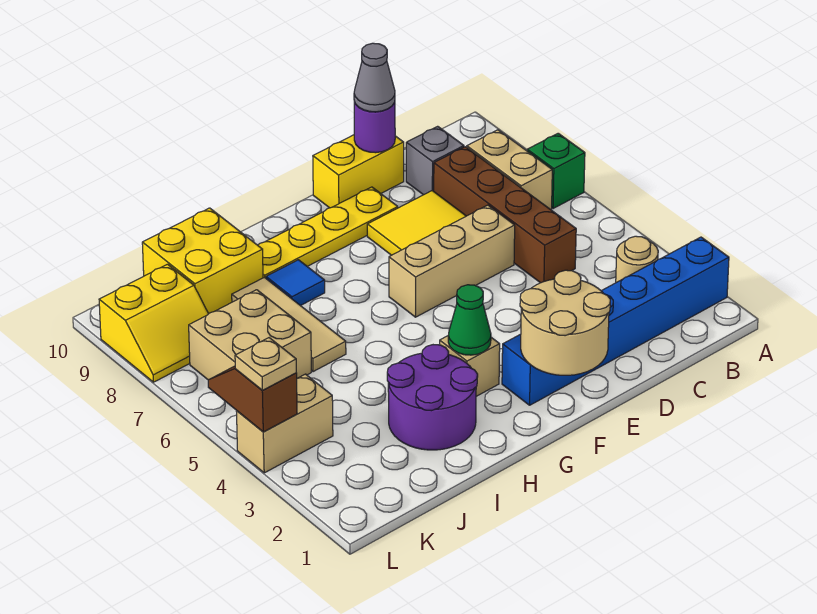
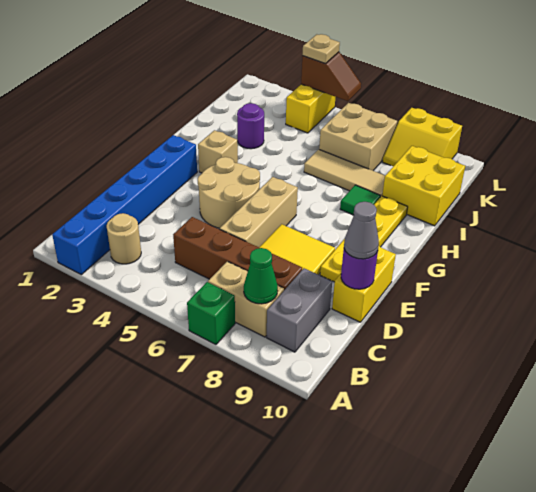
grey brick C9 level 1 -> grey brick B9:C9 level 1
tan round brick E1:F2 level 2 -> tan round brick E4:F5 level 1
green cone G3 level 2 -> green cone B8 level 2
purple round brick H2:I3 level 1 -> purple round brick I3 level 1
blue tile H8 level 1 -> green tile H8 level 1
tan brick K4:L4 level 1 -> yellow brick K4:L4 level 1
yellow slope K8:L9 level 1 top 9 -> yellow slope K8:L9 level 1 top L

